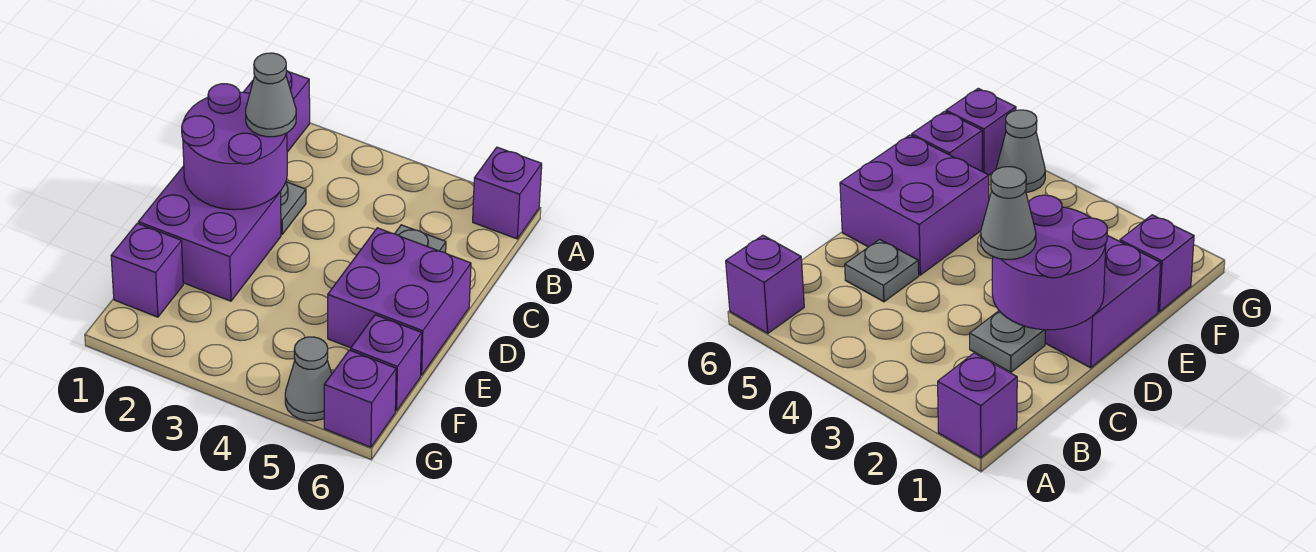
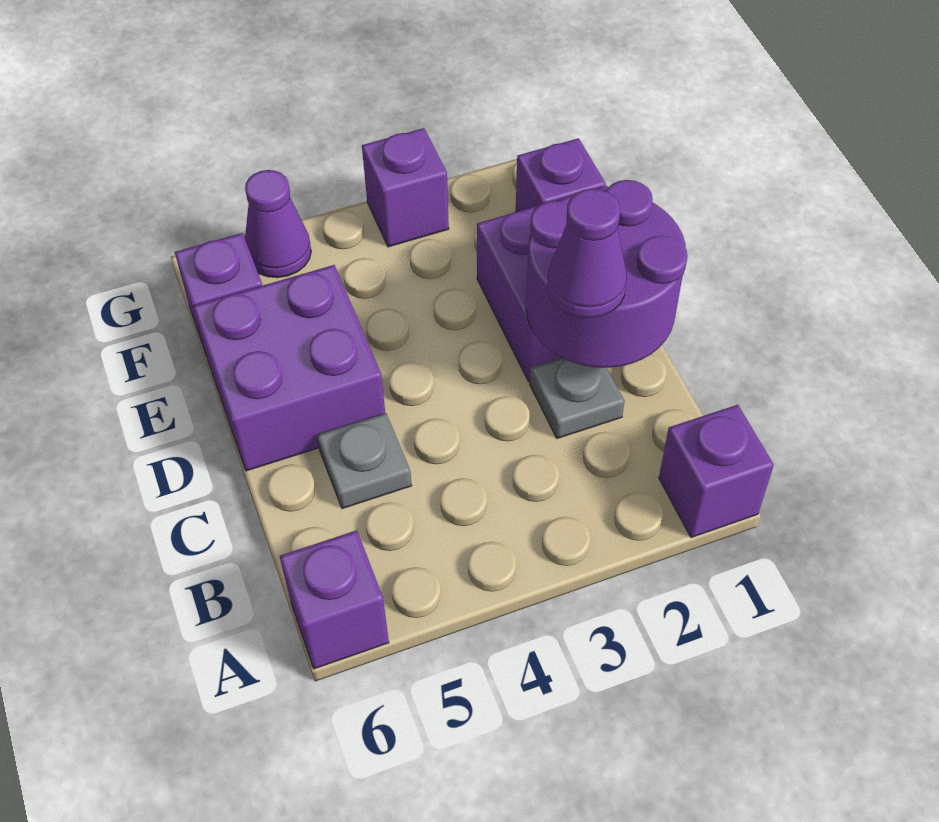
grey cone C2 level 3 -> purple cone C2 level 3
grey cone G5 level 1 -> purple cone G5 level 1
purple brick G6 level 1 -> purple brick G3 level 1

